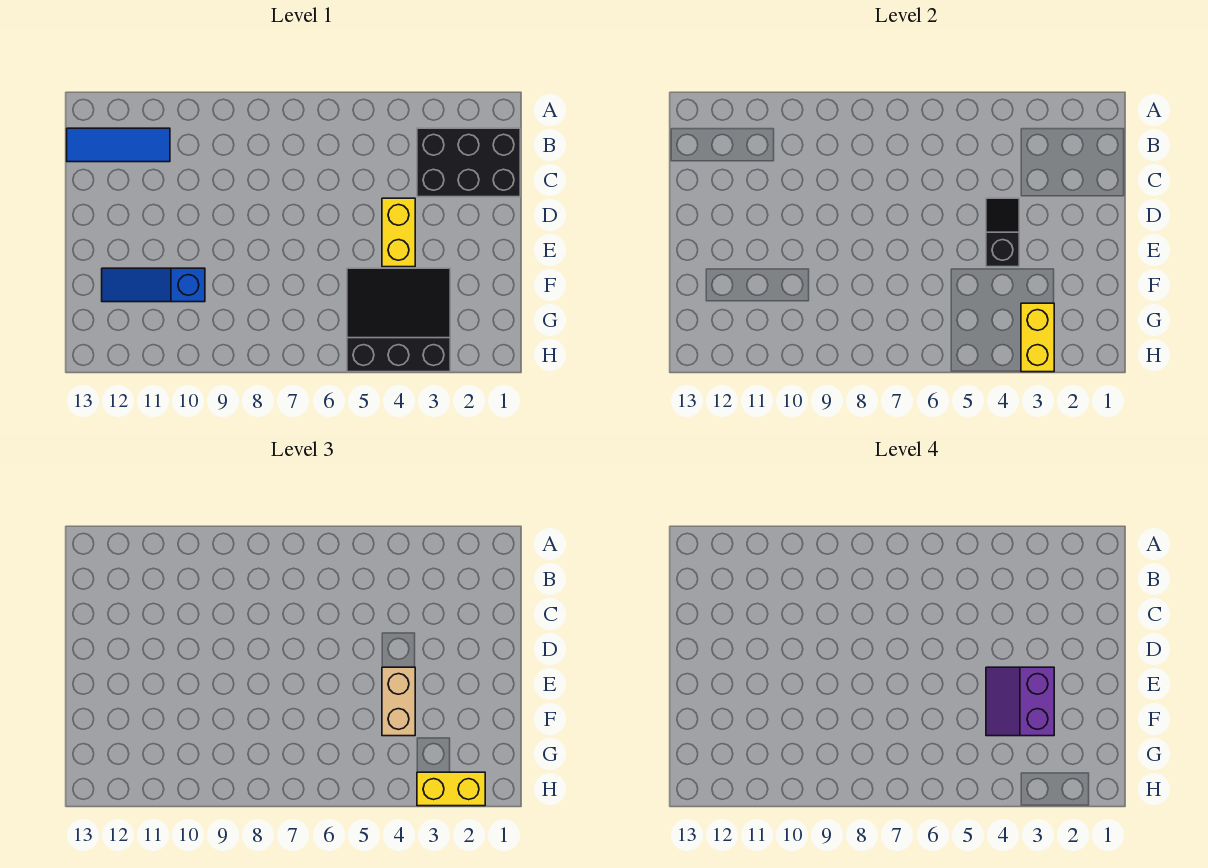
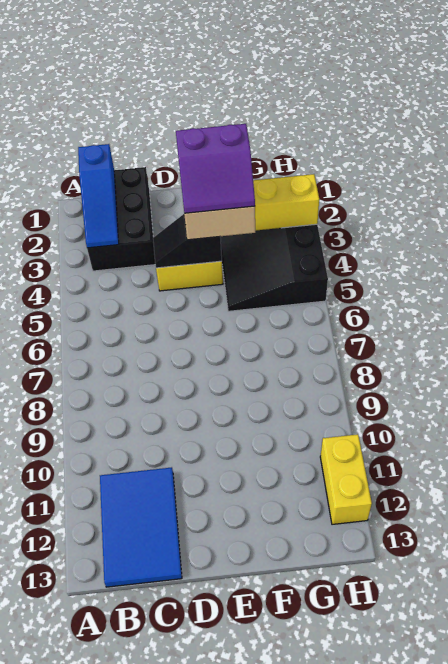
blue tile B11:B13 level 1 -> blue tile B11:C13 level 1
blue slope F10:F12 level 1 top 10 -> blue slope B1:B3 level 2 top 1
yellow brick H2:H3 level 3 -> yellow brick H11:H12 level 1

